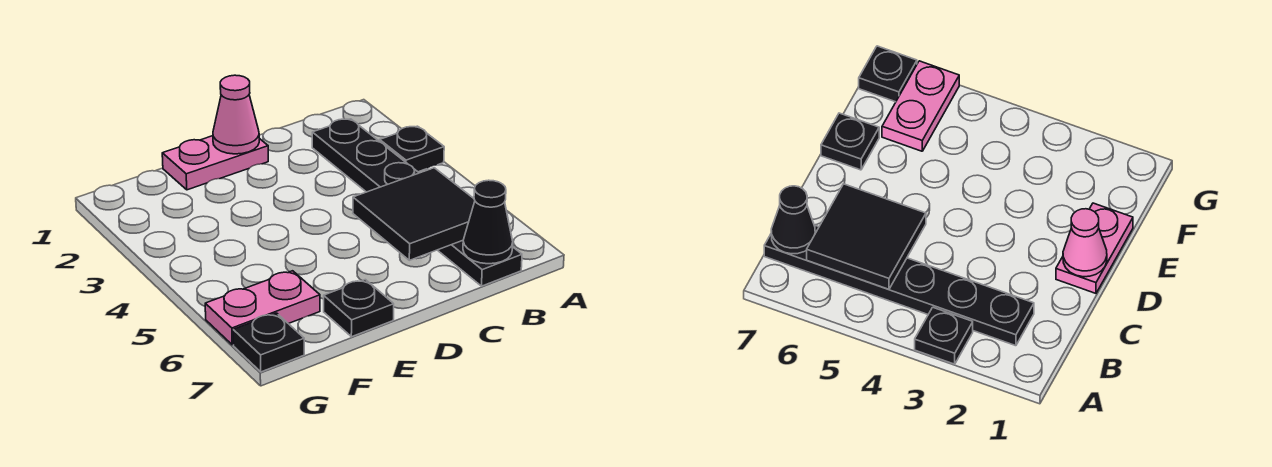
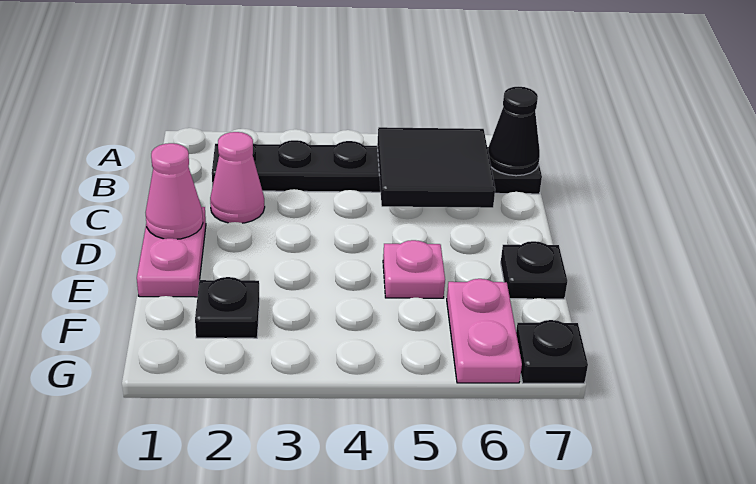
black plate A3 level 1 -> black plate F2 level 1
none -> pink cone C2 level 1
none -> pink plate E5 level 1

